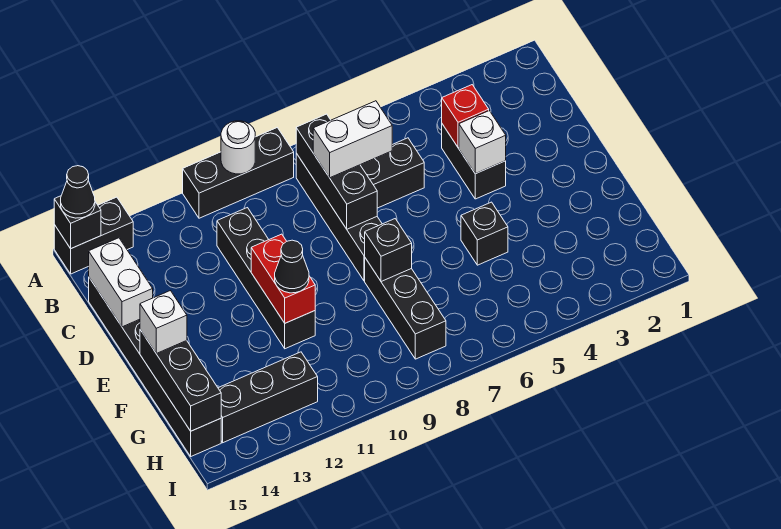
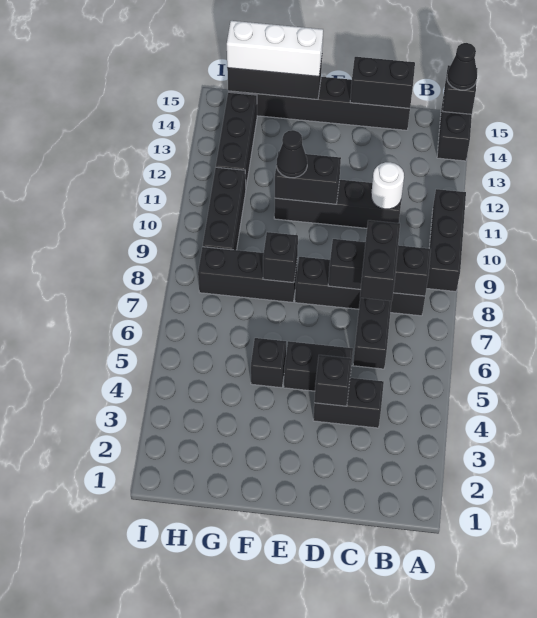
white round brick A10 level 2 -> white round brick C11 level 2
red brick C4 level 2 -> none
white brick C7:C8 level 3 -> black brick C7:C8 level 3
white brick C15:D15 level 2 -> black brick C15:D15 level 2
white brick D4 level 2 -> black brick D4 level 2
none -> black brick D5:E5 level 1
red brick E11:F11 level 2 -> black brick E11:F11 level 2
white brick F15 level 3 -> white brick F15:H15 level 3
none -> black brick H9:H11 level 1

